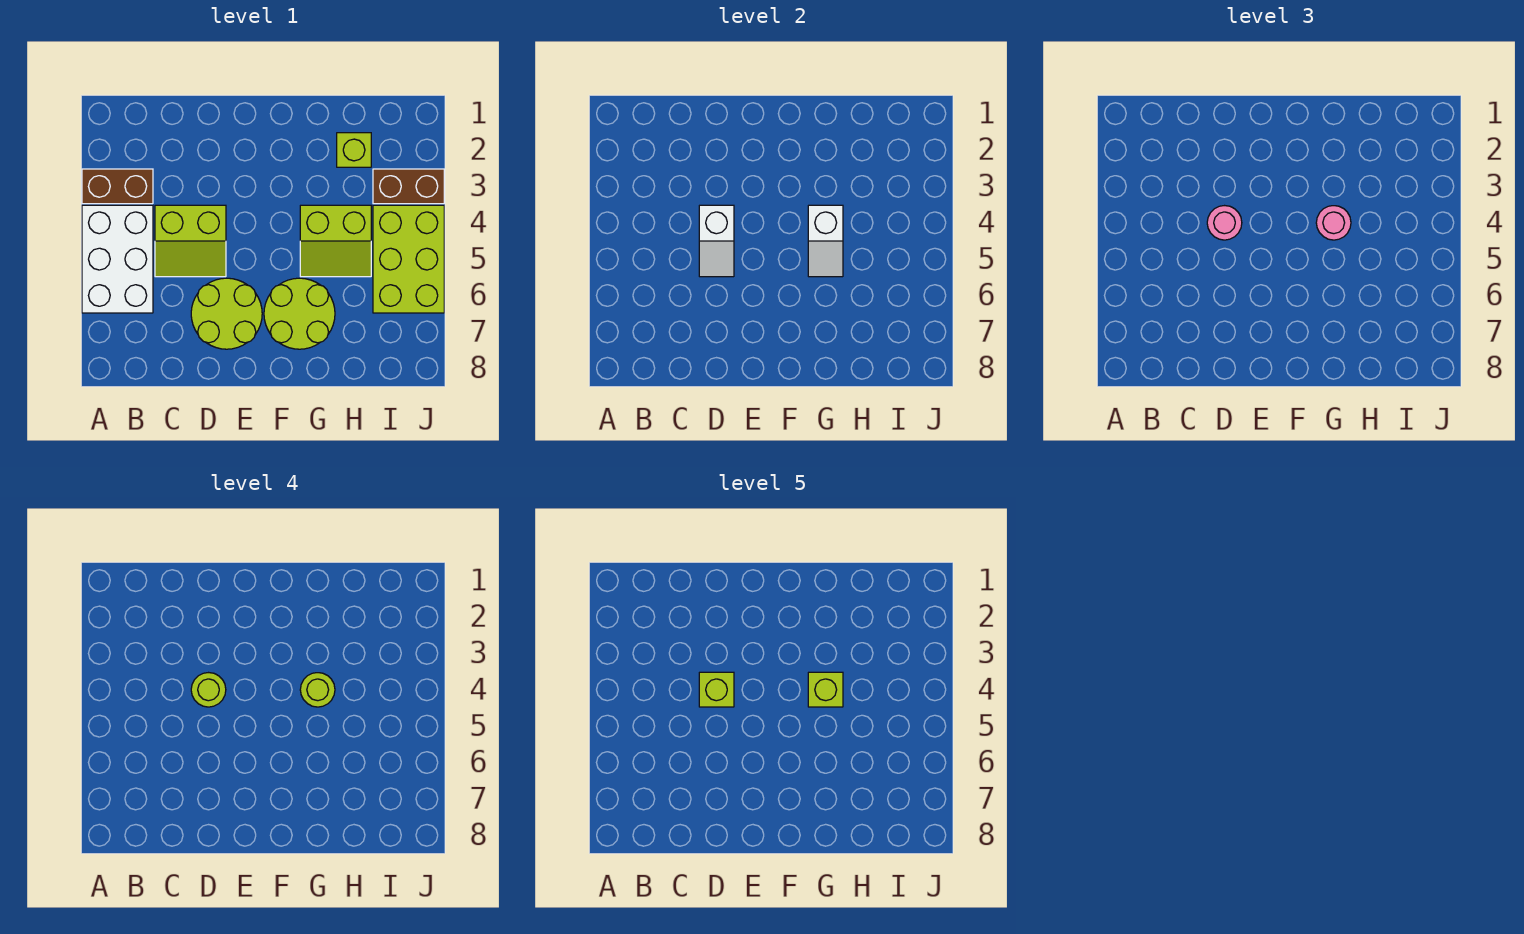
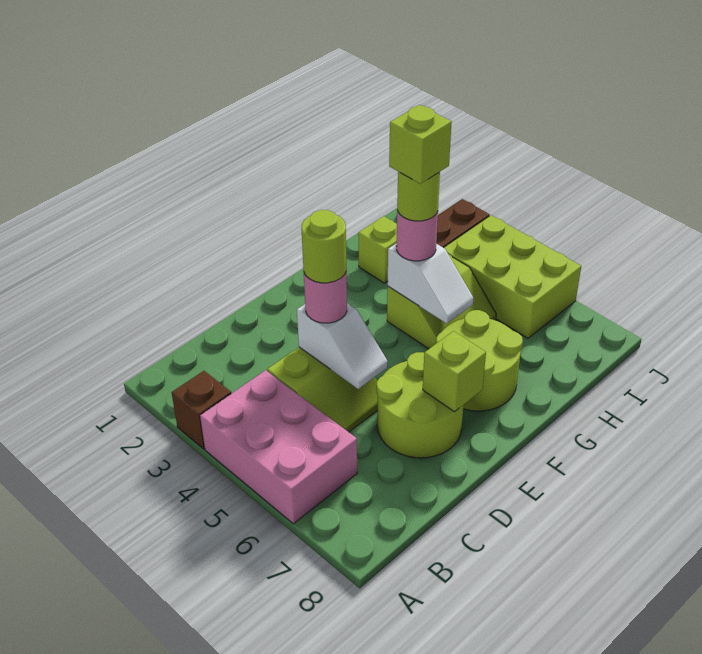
brown brick A3:B3 level 1 -> brown brick A3 level 1
white brick A4:B6 level 1 -> pink brick A4:B6 level 1
lime brick D4 level 5 -> lime brick E7 level 2

